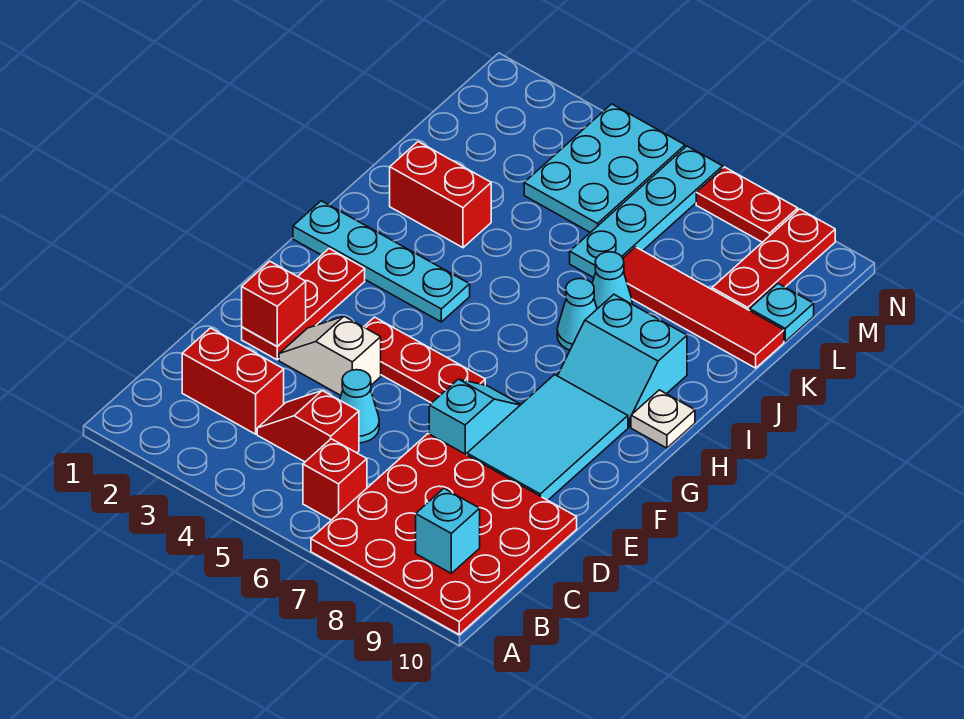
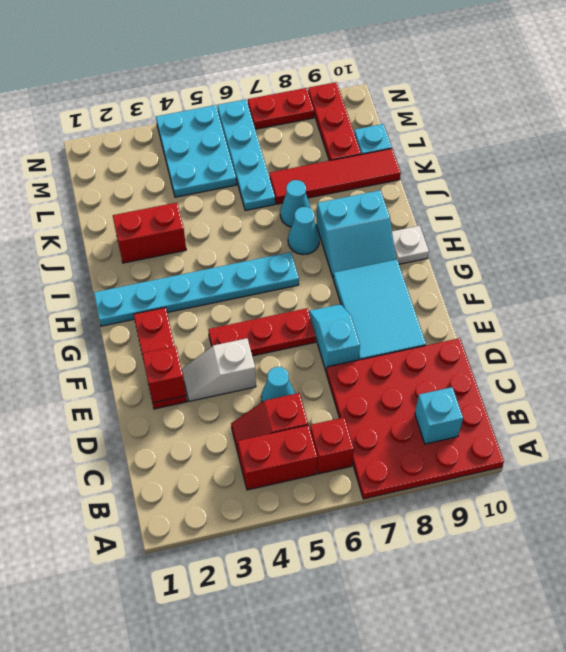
red brick C2:C3 level 1 -> red brick B4:B5 level 1
cyan plate H1:H4 level 1 -> cyan plate H1:H6 level 1

